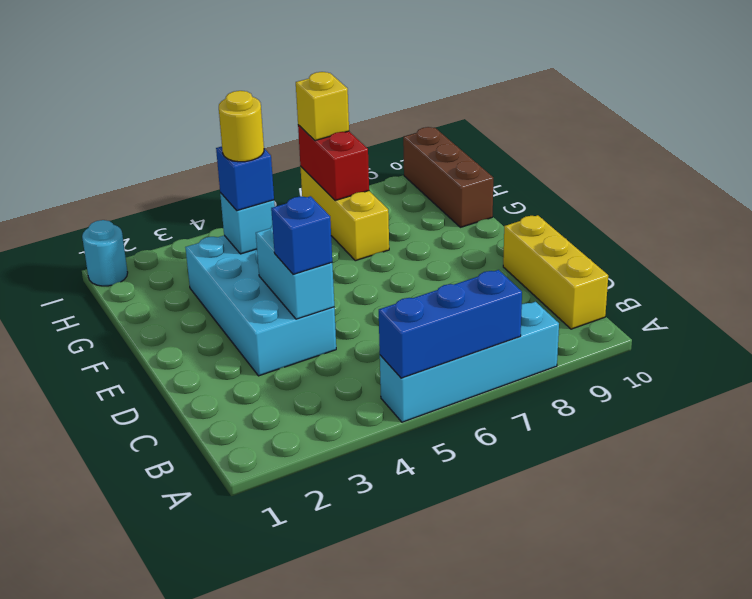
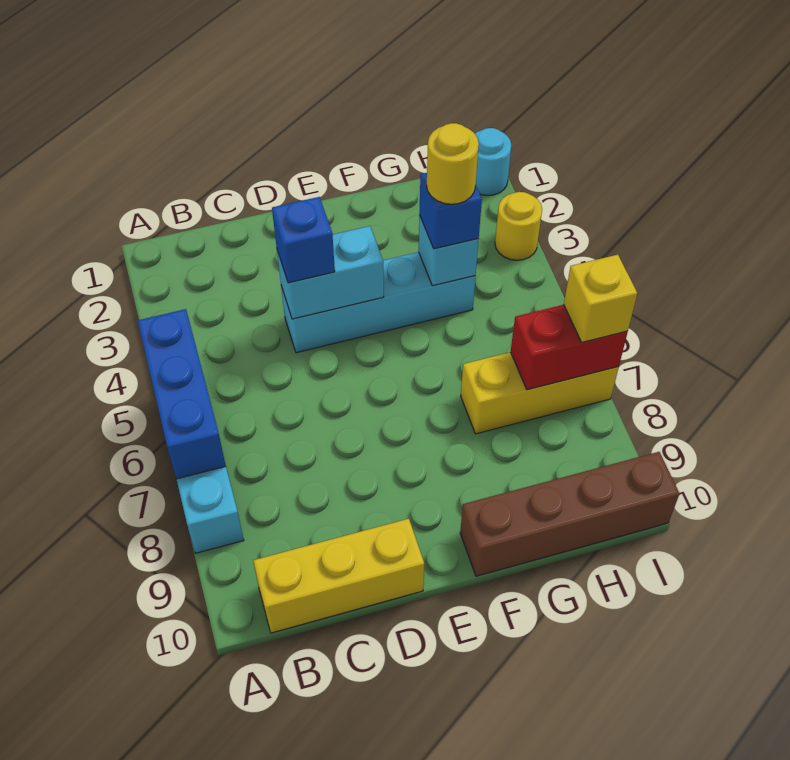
cyan brick D3:G4 level 1 -> cyan brick D4:G4 level 1
brown brick G10:I10 level 1 -> brown brick F10:I10 level 1
none -> yellow round brick I3 level 1

